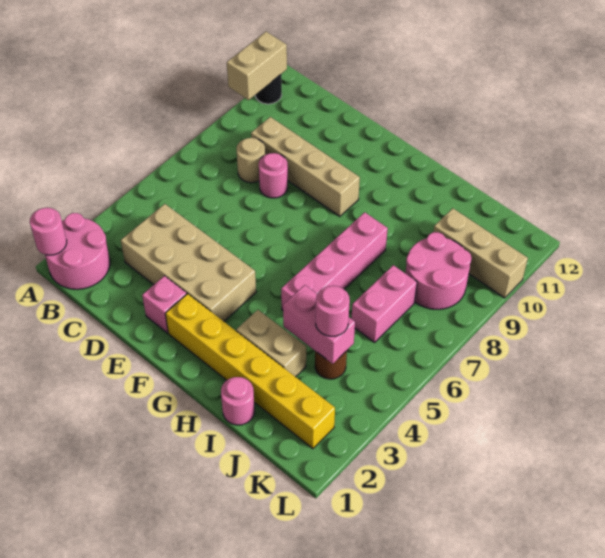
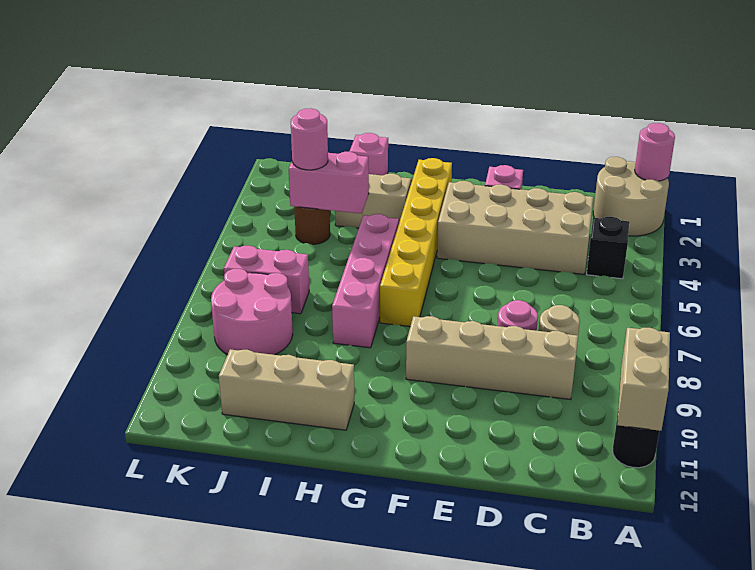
pink round brick A1:B2 level 1 -> tan round brick A1:B2 level 1
none -> black brick B4 level 1
yellow brick F2:K2 level 1 -> yellow brick G2:G7 level 1
pink round brick I1 level 1 -> pink brick I1 level 1
pink brick J6:J7 level 1 -> pink brick J7:K7 level 1
tan brick J10:L10 level 1 -> tan brick H11:J11 level 1

